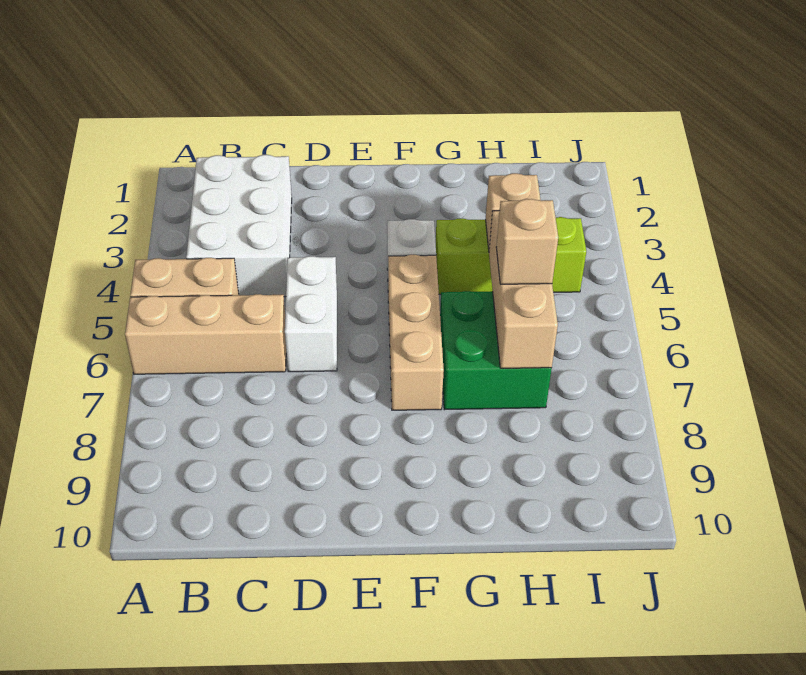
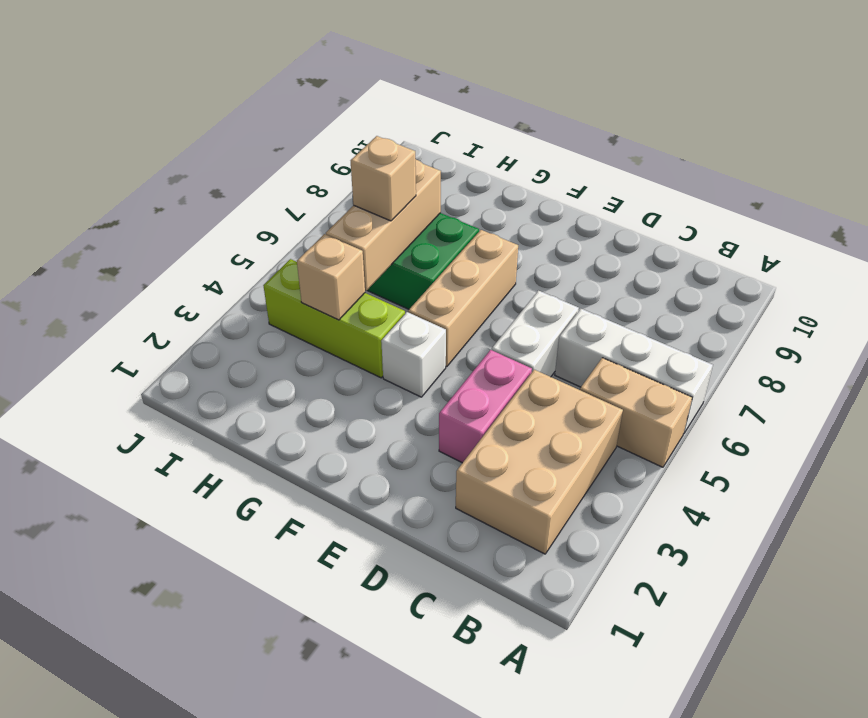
tan brick A6:C6 level 1 -> white brick A6:C6 level 1
white brick B2:C4 level 1 -> tan brick B2:C4 level 1
none -> pink brick D3:D4 level 1

